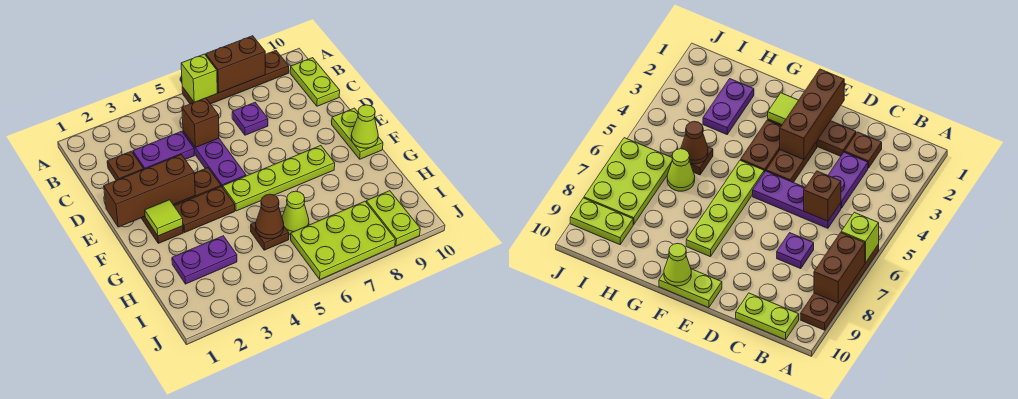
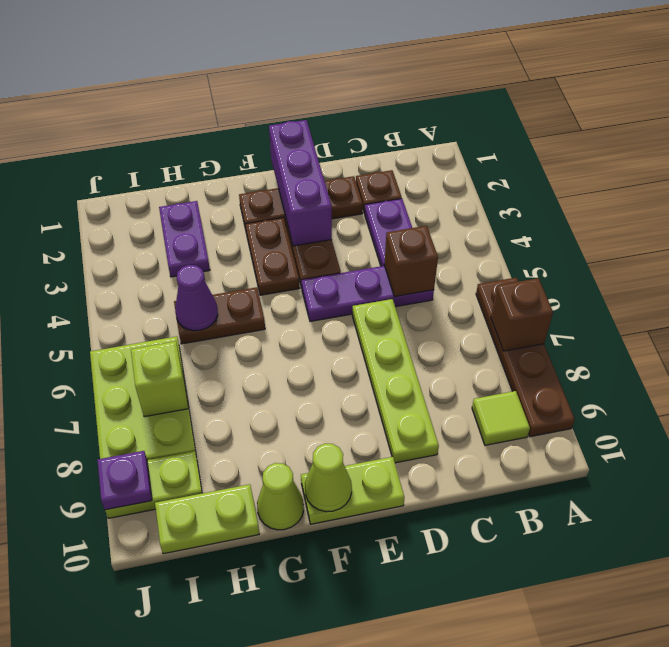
lime brick A6 level 2 -> lime brick I7 level 2
brown brick A7:A8 level 2 -> brown brick A7 level 2
lime plate B10:C10 level 1 -> lime plate H10:I10 level 1
purple plate C7 level 1 -> purple plate J9 level 2
brown brick E1:E3 level 2 -> purple brick E1:E3 level 2
lime tile F2 level 2 -> lime tile B9 level 1
lime plate F5:F8 level 1 -> lime plate D6:D9 level 1
brown plate H5 level 1 -> brown plate G5:H5 level 1
brown cone H5 level 2 -> purple cone H5 level 2
lime cone H6 level 1 -> lime cone G10 level 1

